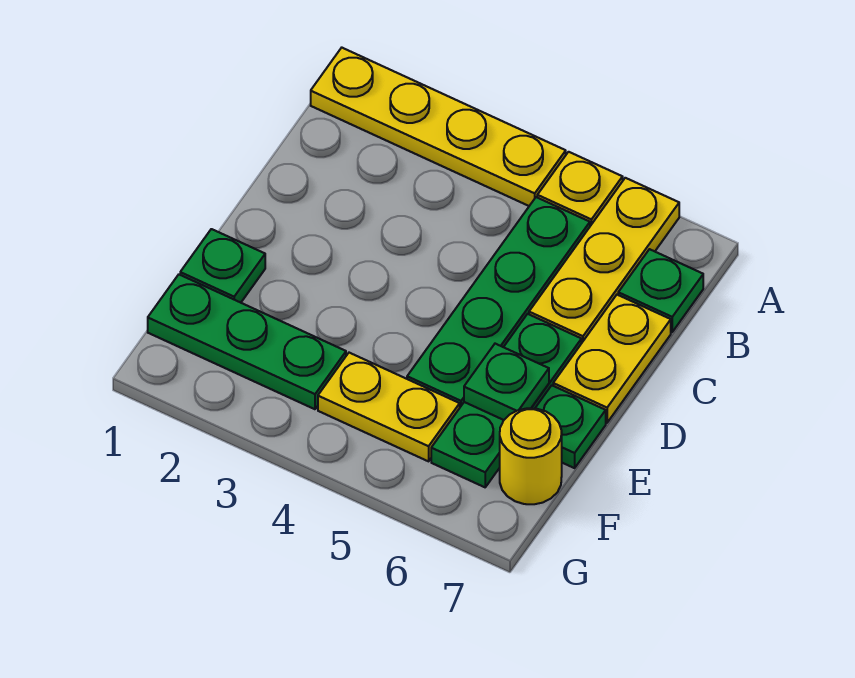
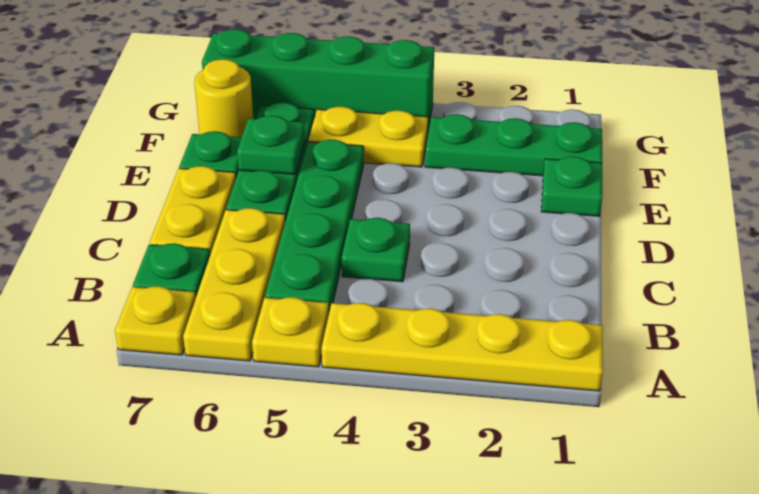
none -> yellow plate A7 level 1
none -> green plate C4 level 1
none -> green brick G4:G7 level 1

